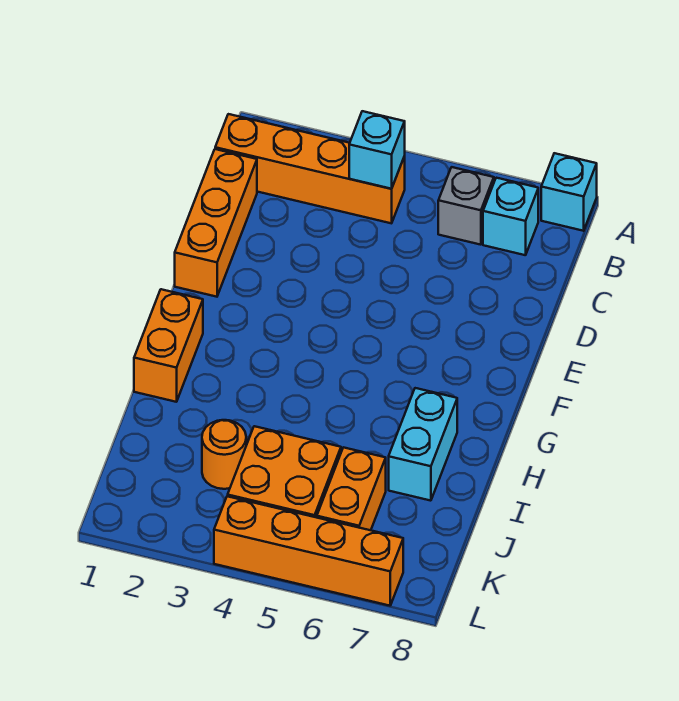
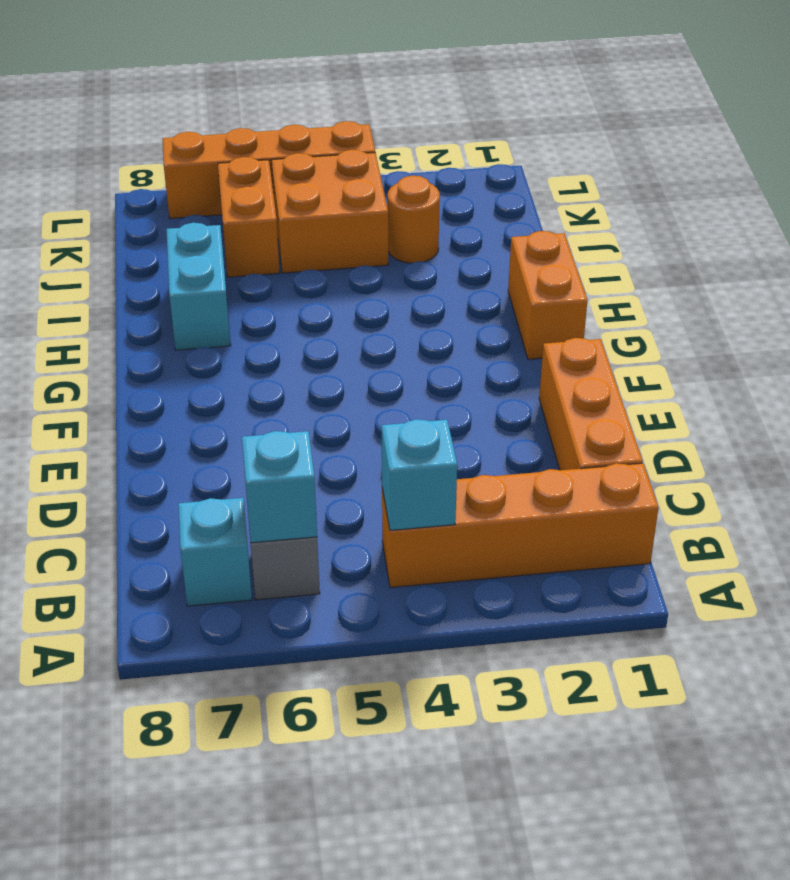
cyan brick A8 level 1 -> cyan brick B6 level 2

